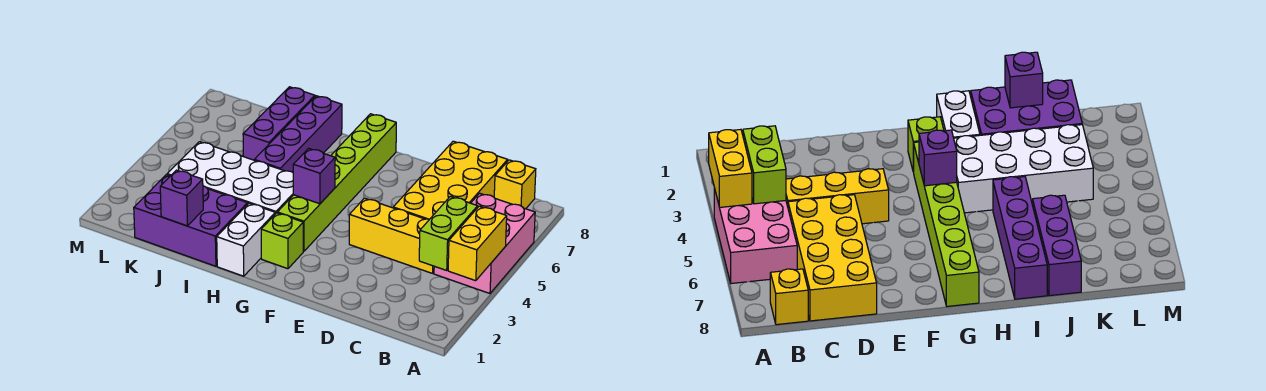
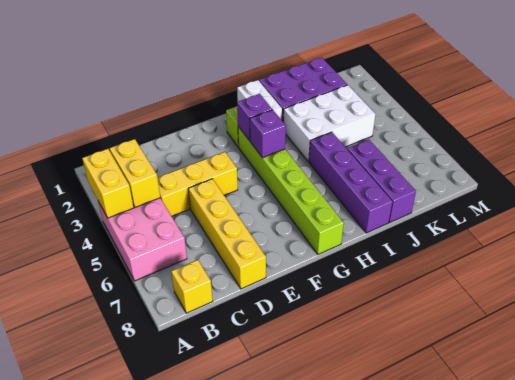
lime brick B3:B4 level 2 -> yellow brick B3:B4 level 2
yellow brick C5:D8 level 1 -> yellow brick D5:D8 level 1
white brick H3:K4 level 1 -> white brick I3:K4 level 1
purple brick J1 level 2 -> purple brick G3 level 2

